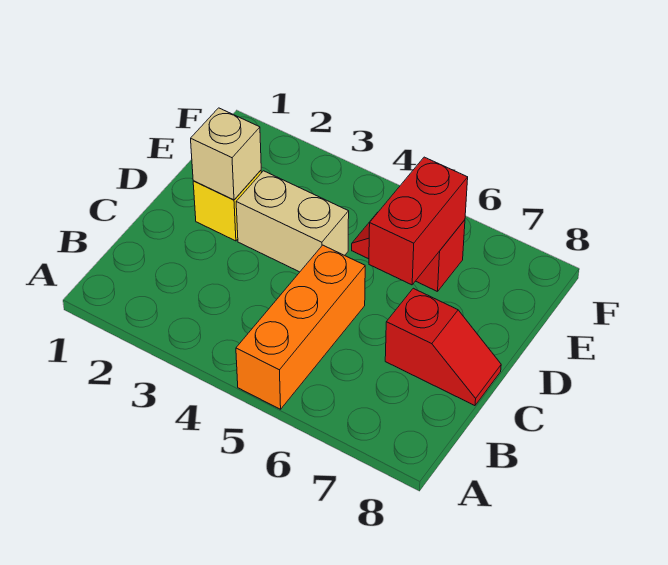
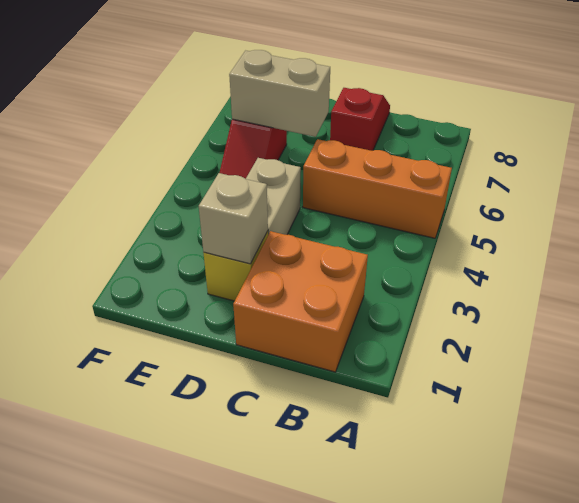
none -> orange brick B1:C2 level 1
red brick D6:E6 level 2 -> tan brick D6:E6 level 2

